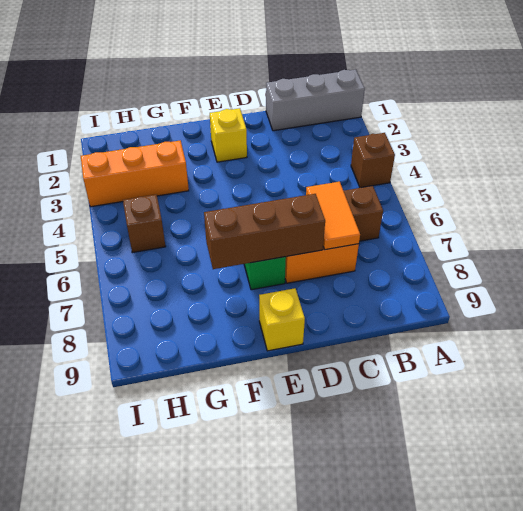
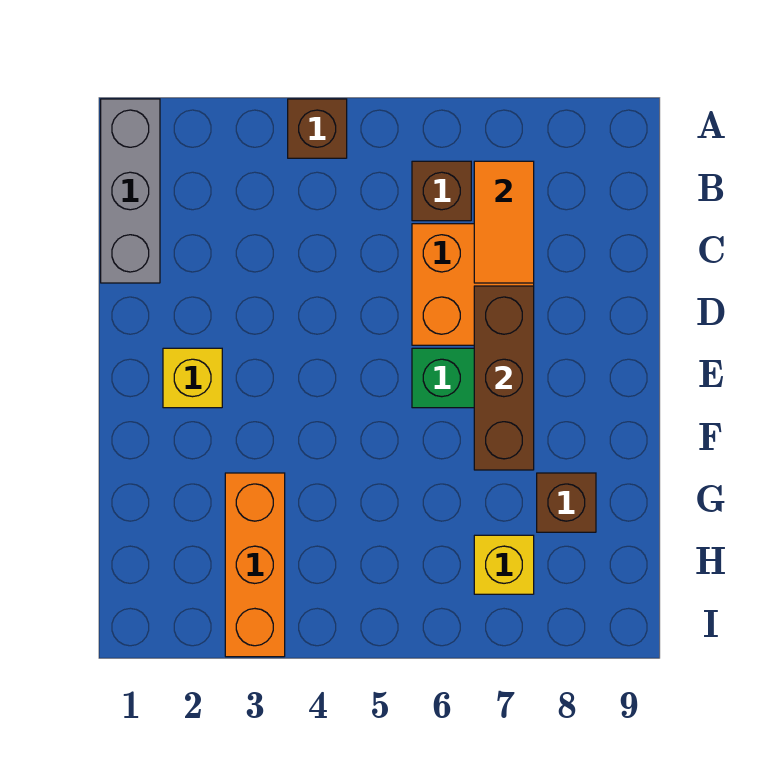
orange tile C6:C7 level 2 -> orange tile B7:C7 level 2
yellow brick E9 level 1 -> yellow brick H7 level 1
brown brick H5 level 1 -> brown brick G8 level 1

